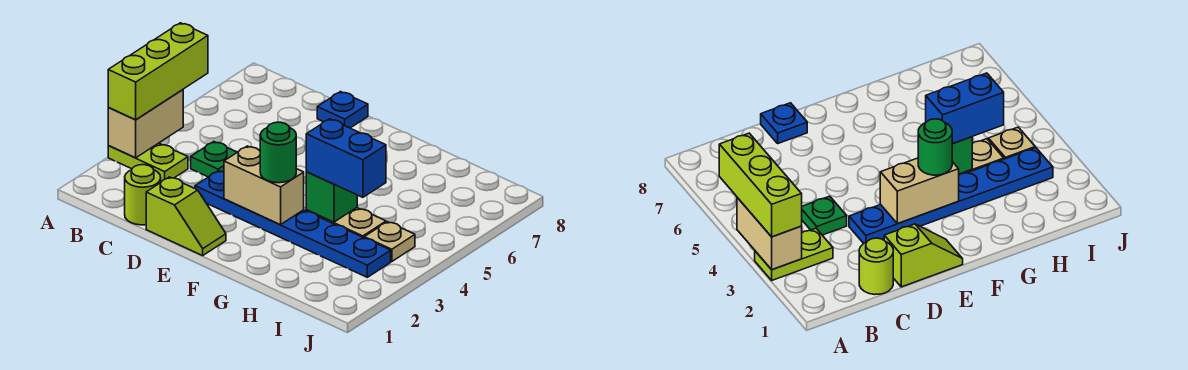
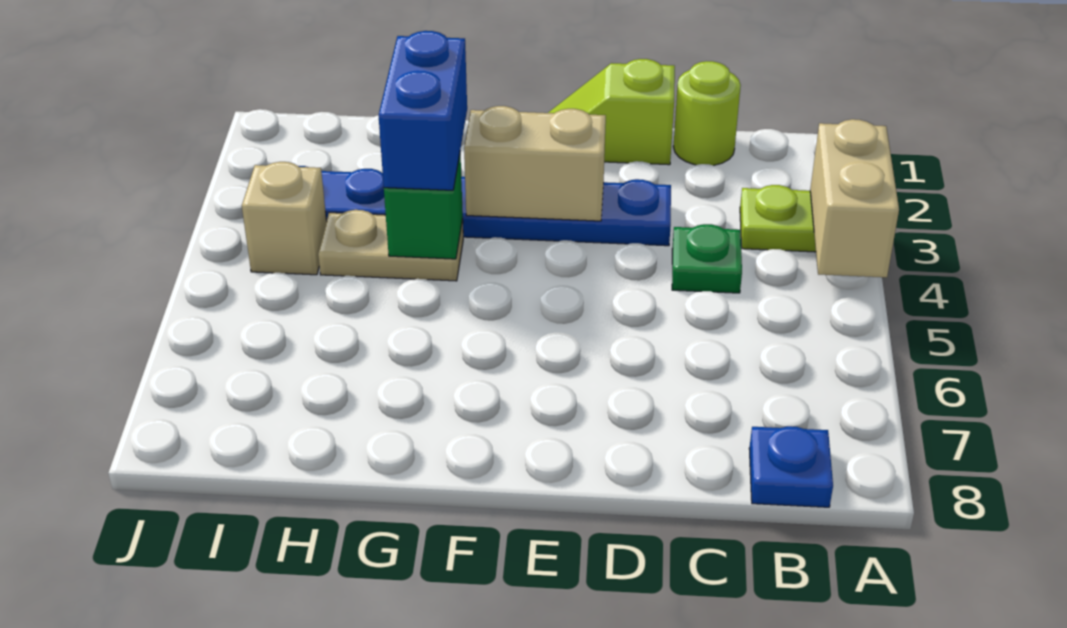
lime brick A3:A5 level 3 -> none
blue plate D8 level 1 -> blue plate B8 level 1
green round brick F3 level 3 -> none
blue brick G4:H4 level 3 -> blue brick G3:G4 level 3
tan plate I4 level 1 -> tan brick I4 level 1

